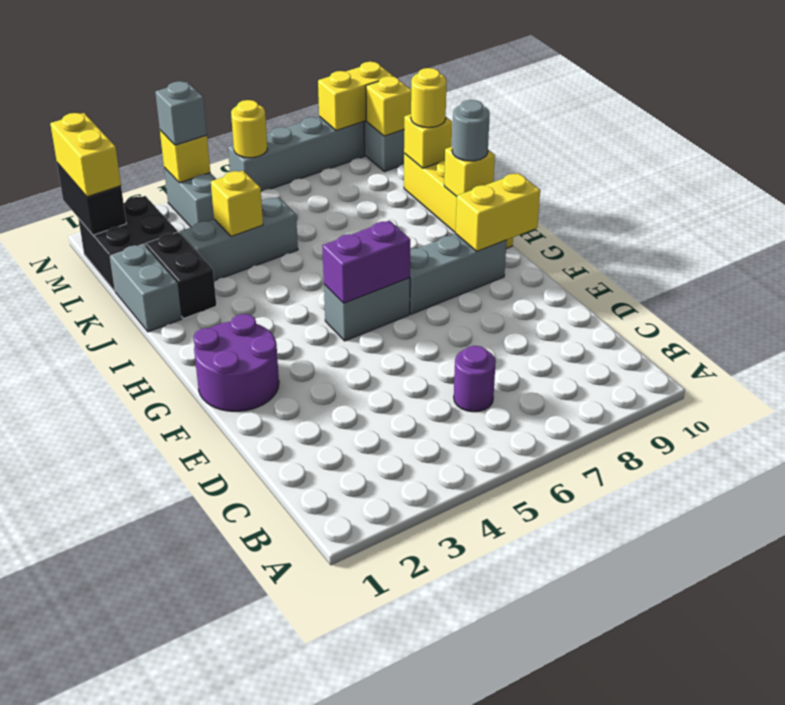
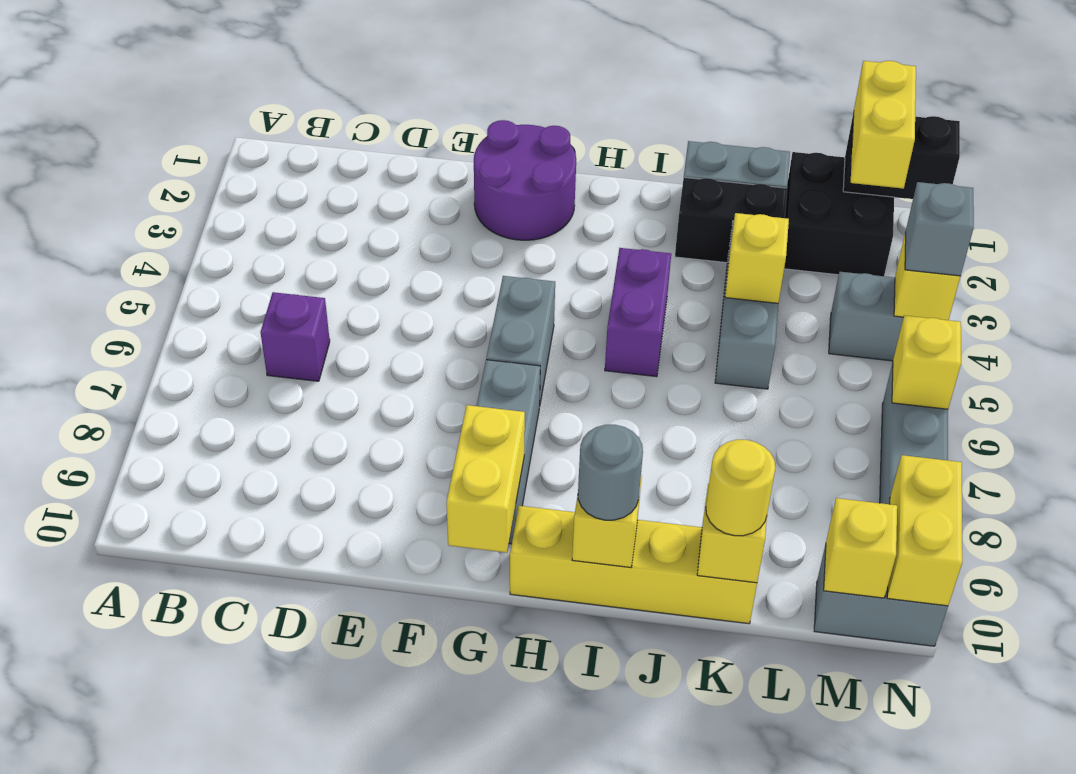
purple round brick C6 level 1 -> purple brick C6 level 1
purple brick G5:G6 level 2 -> purple brick I4:I5 level 1
yellow brick M1:N1 level 3 -> yellow brick M1:M2 level 3
yellow round brick N6 level 2 -> yellow brick N6 level 2

